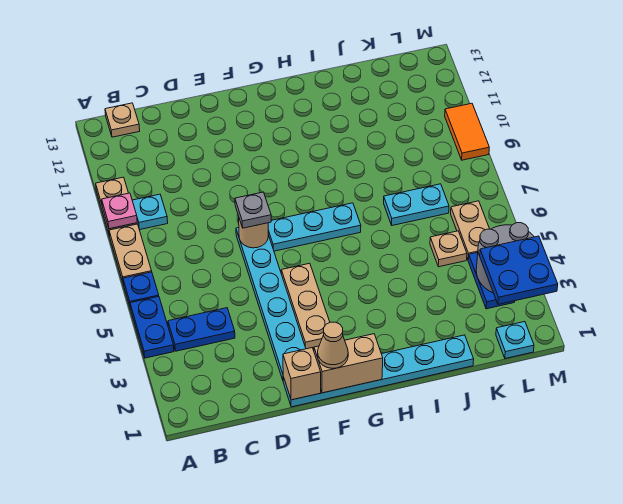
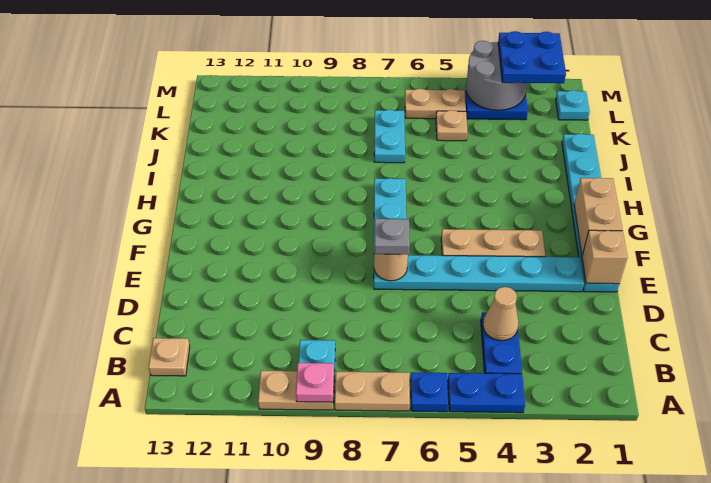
tan cone F1 level 3 -> tan cone C4 level 2
orange tile M9:M10 level 1 -> none

